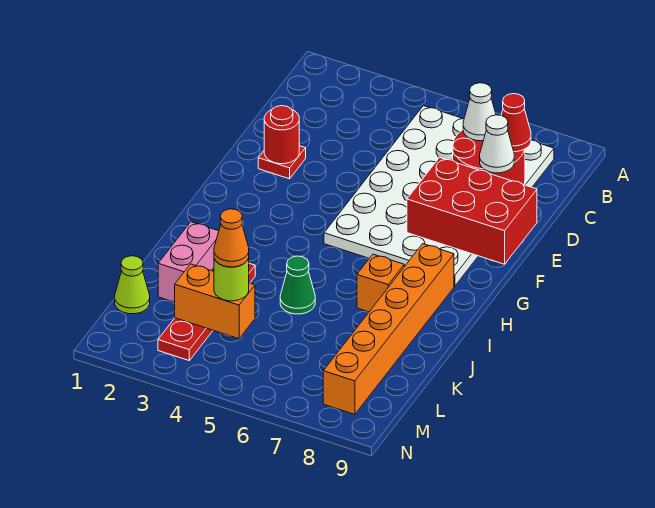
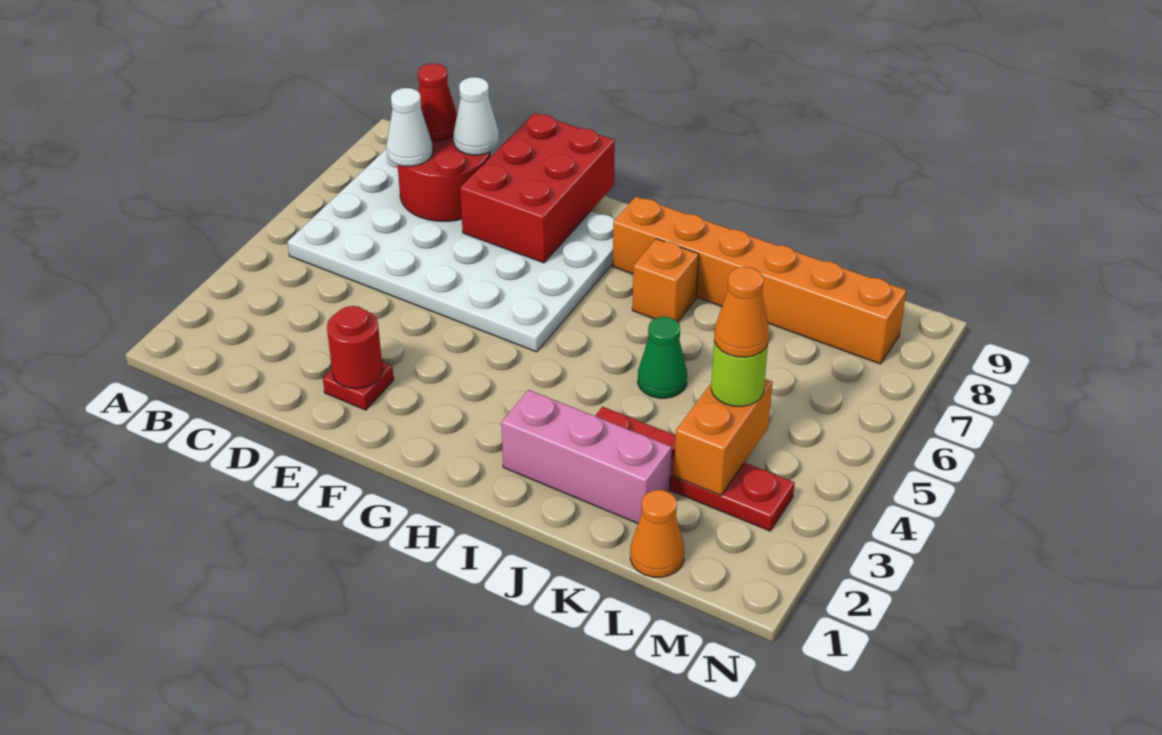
pink brick J2:K2 level 1 -> pink brick I2:K2 level 1
lime cone L1 level 1 -> orange cone L1 level 1

